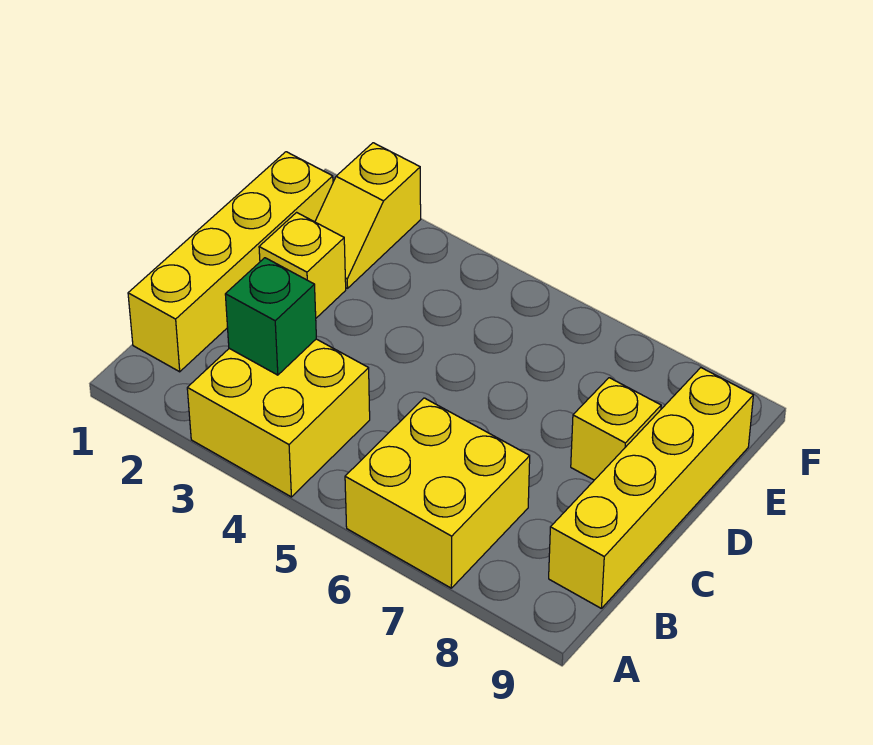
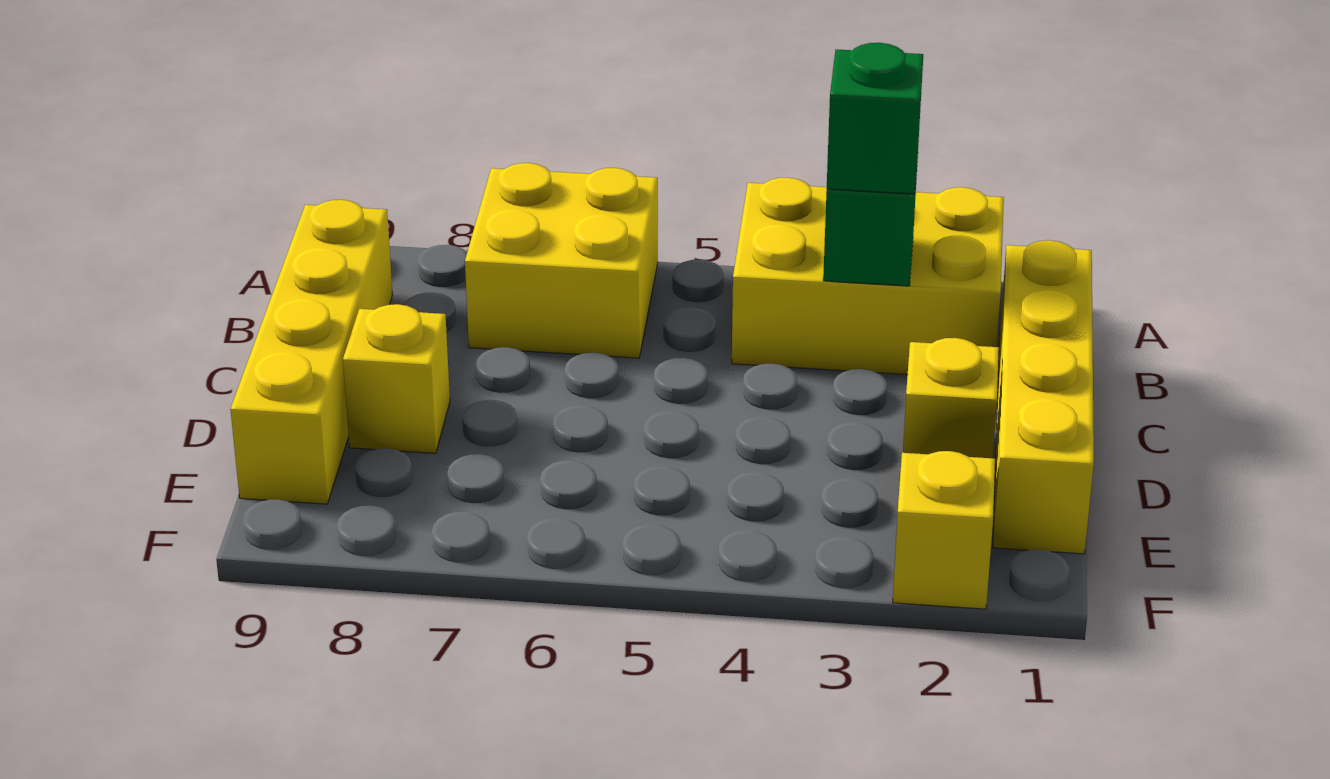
yellow brick A3:B4 level 1 -> yellow brick A2:B4 level 1
none -> green brick B3 level 3

